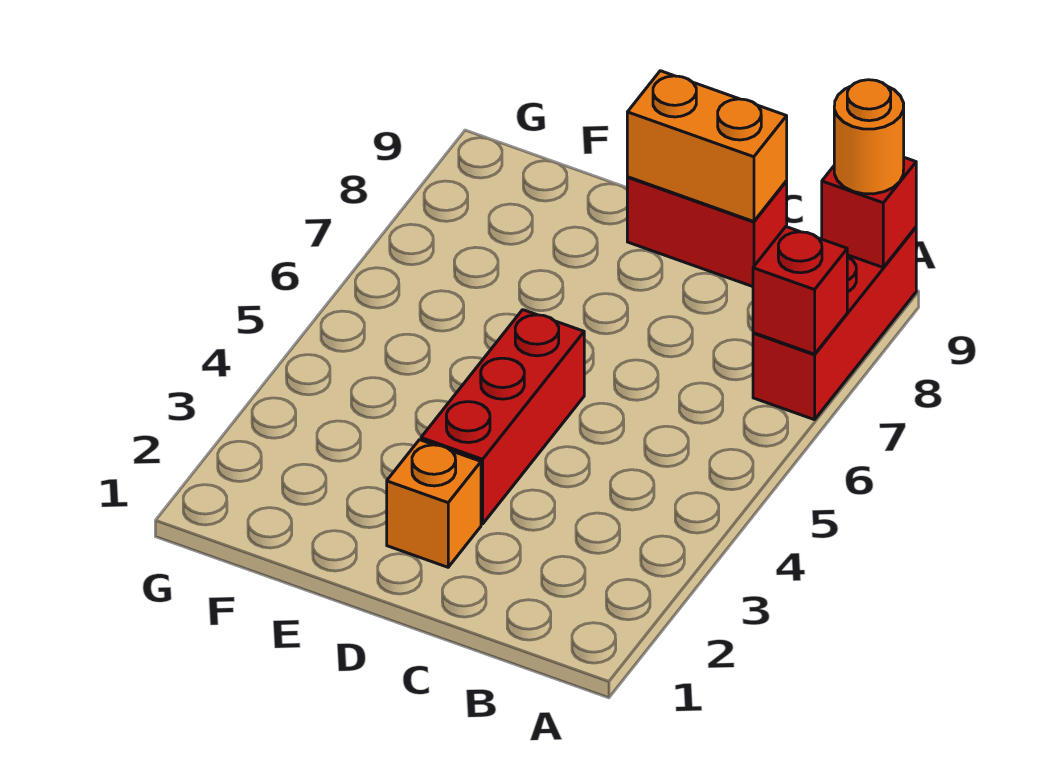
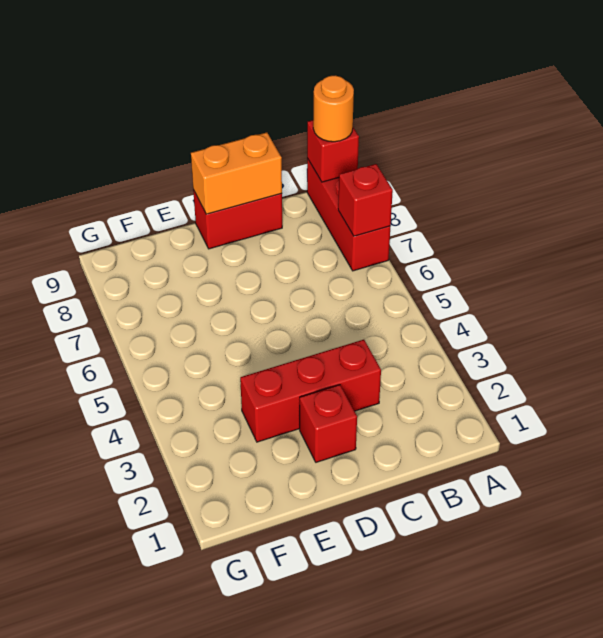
orange brick D2 level 1 -> red brick D2 level 1
red brick D3:D5 level 1 -> red brick C3:E3 level 1

